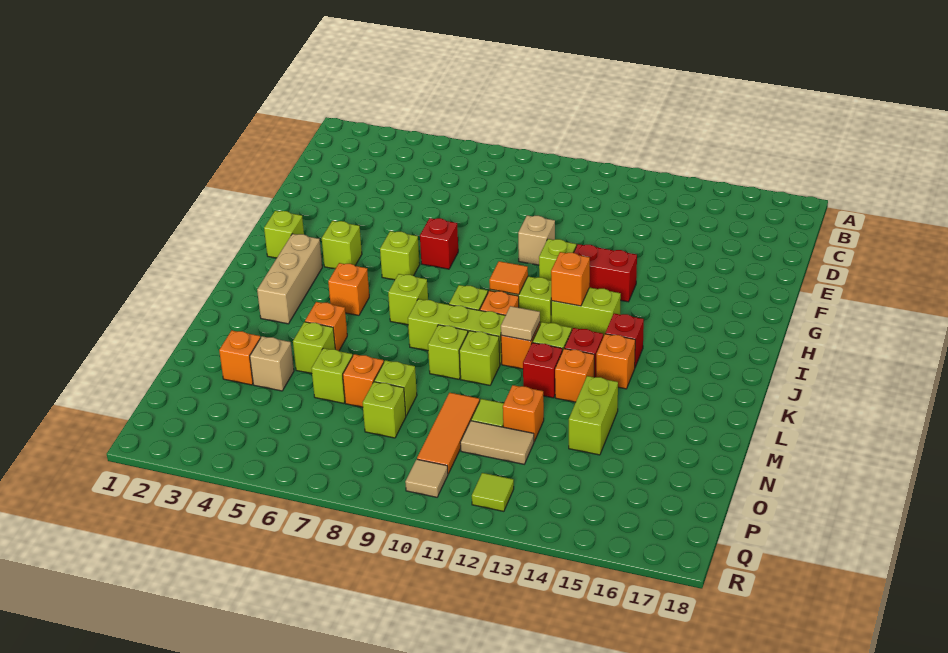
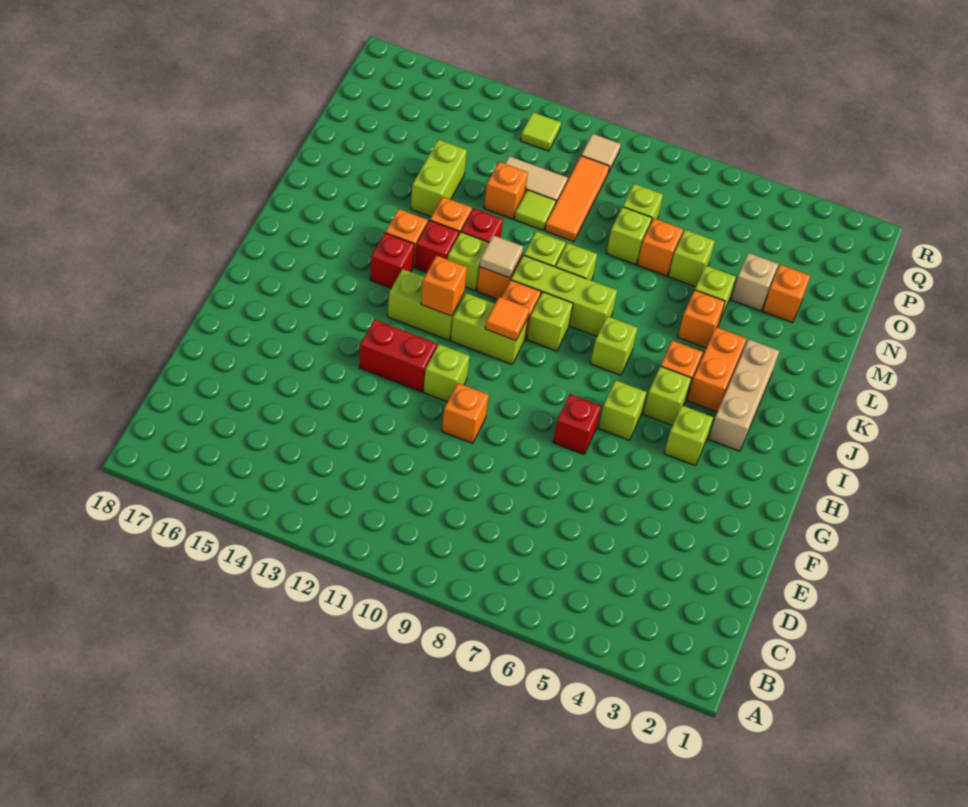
tan brick F10 level 1 -> orange brick F10 level 1
lime brick H2 level 1 -> lime brick I5 level 1
none -> orange brick J4:K4 level 1

